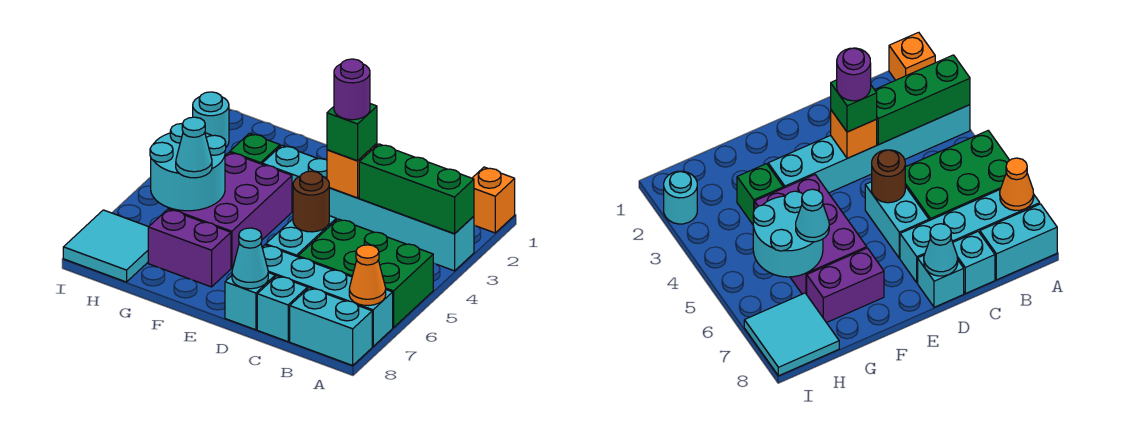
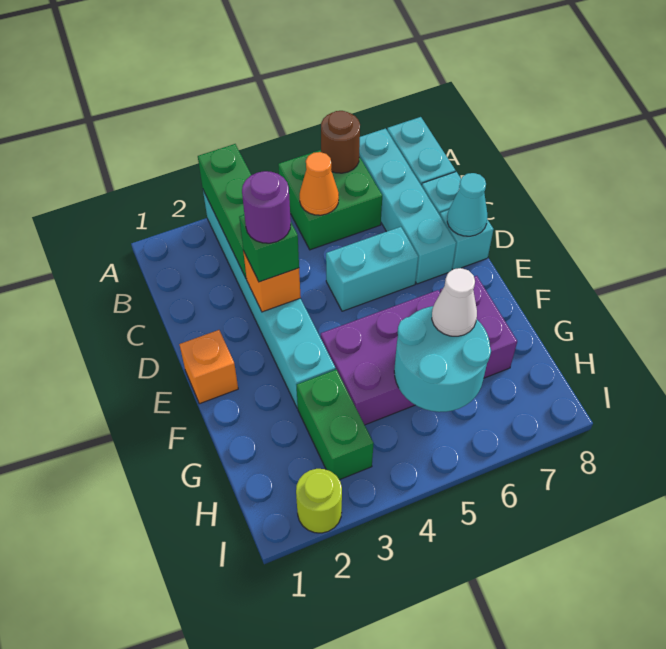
orange brick A1 level 1 -> orange brick E1 level 1
green brick A5:C6 level 1 -> green brick A5:B6 level 1
orange cone A7 level 2 -> orange cone B5 level 2
brown round brick D5 level 2 -> brown round brick A6 level 2
green brick G3 level 1 -> green brick G3:H3 level 1
cyan cone G6 level 3 -> white cone G6 level 3
cyan tile H7:I8 level 1 -> none
cyan round brick I2 level 1 -> lime round brick I2 level 1

